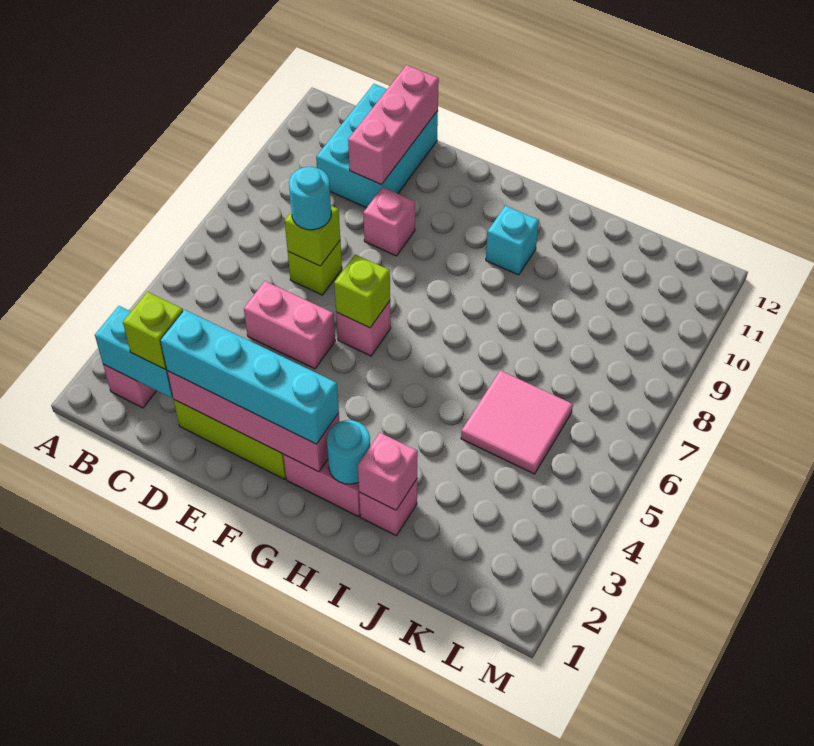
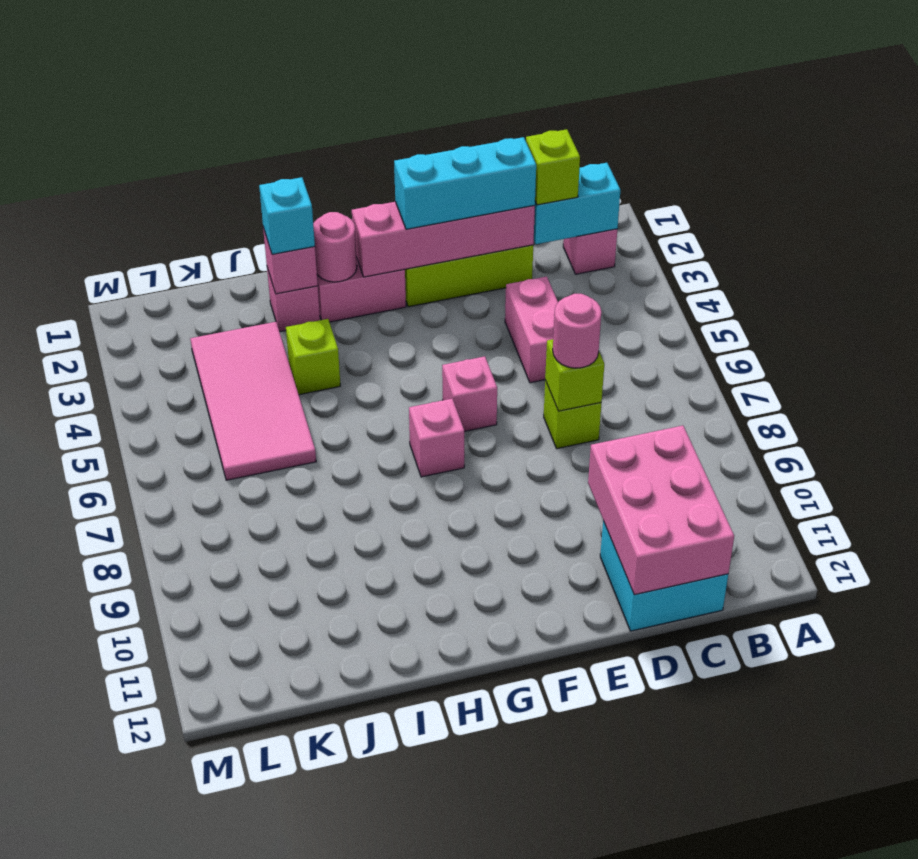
cyan brick C10:D12 level 1 -> cyan brick C11:D12 level 1
cyan brick D2:G2 level 3 -> cyan brick D2:F2 level 3
pink brick D5:E5 level 1 -> pink brick D4:D5 level 1
cyan round brick D7 level 3 -> pink round brick D7 level 3
pink brick D10:D12 level 2 -> pink brick C10:D12 level 2
pink brick E9 level 1 -> pink brick G7 level 1
lime brick F6 level 2 -> lime brick I4 level 1
cyan round brick H2 level 2 -> pink round brick H2 level 2
cyan brick H10 level 1 -> cyan brick I2 level 3
pink tile J5:K6 level 1 -> pink tile J3:K6 level 1

